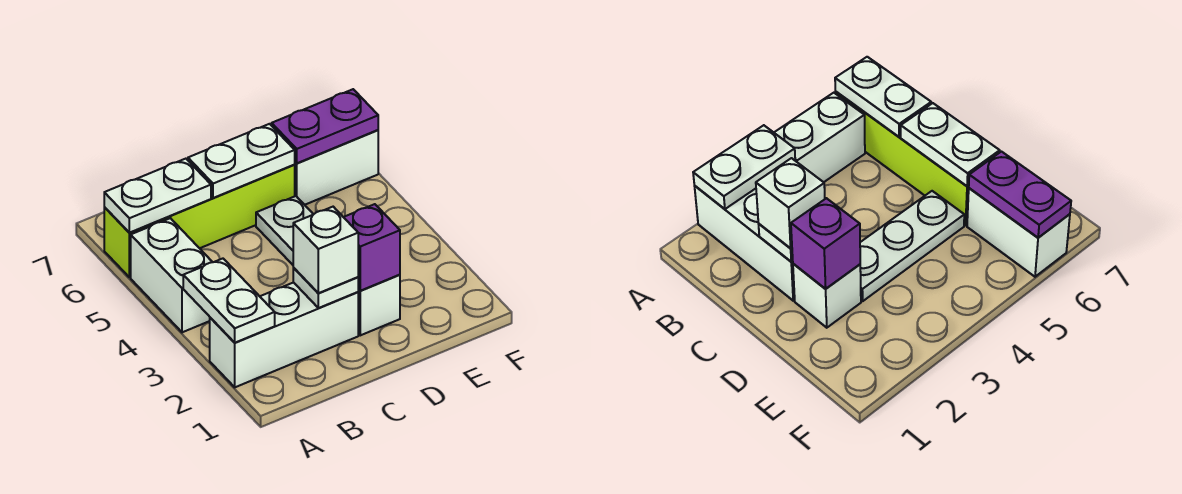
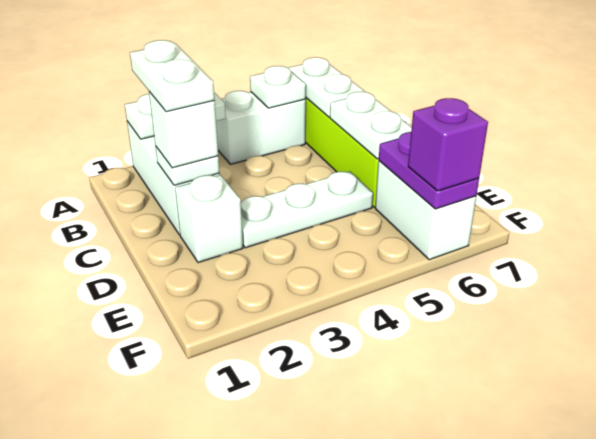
none -> white plate A5 level 2
none -> white plate B2:C2 level 4
purple brick D2 level 2 -> purple brick F6 level 3

